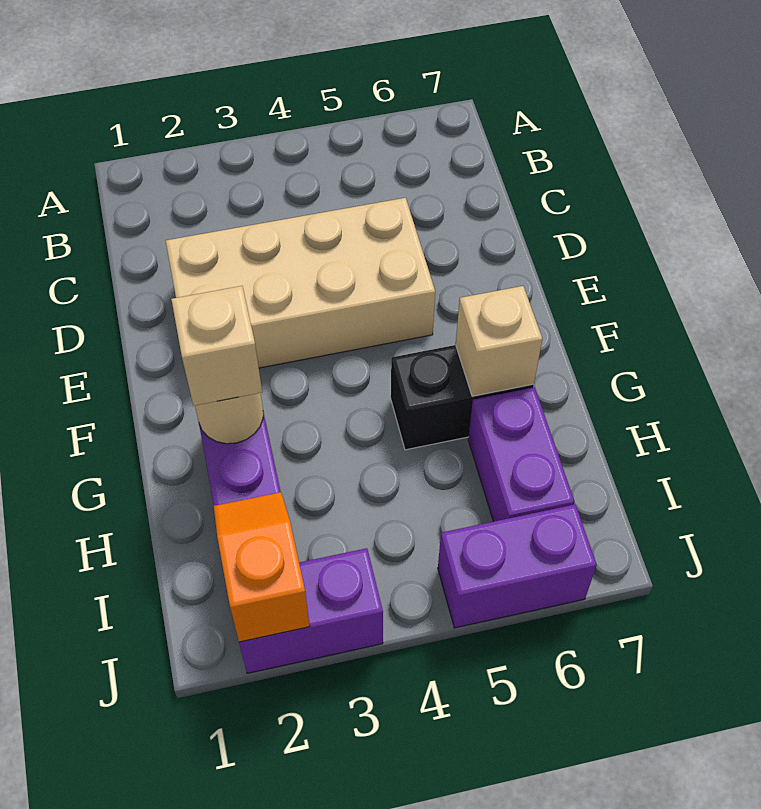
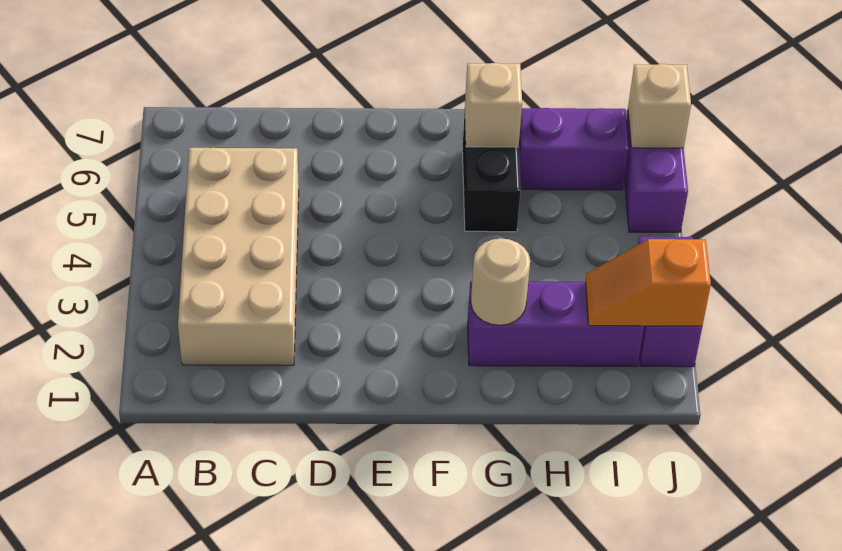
tan brick D2:E5 level 1 -> tan brick B2:C5 level 1
tan brick G2 level 3 -> tan brick J6 level 2

